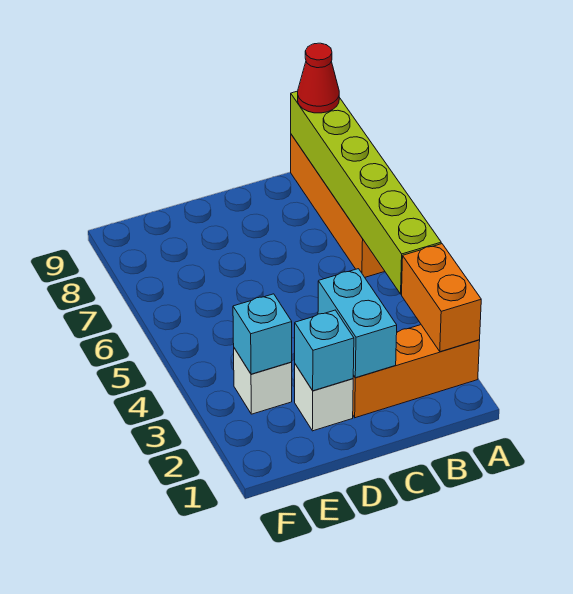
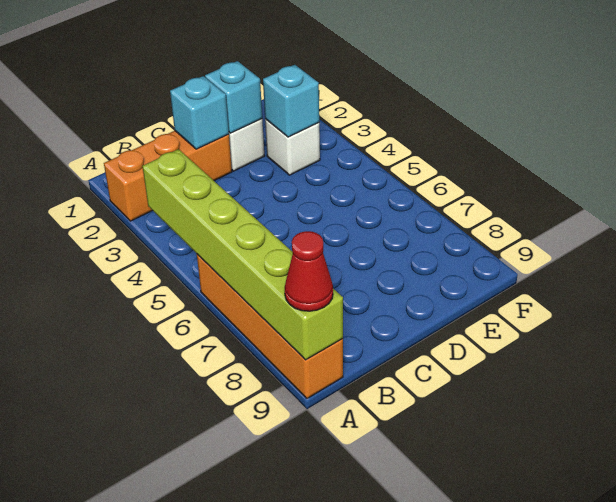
orange brick A2:A3 level 2 -> none
cyan brick C2:C3 level 2 -> cyan brick C2 level 2

